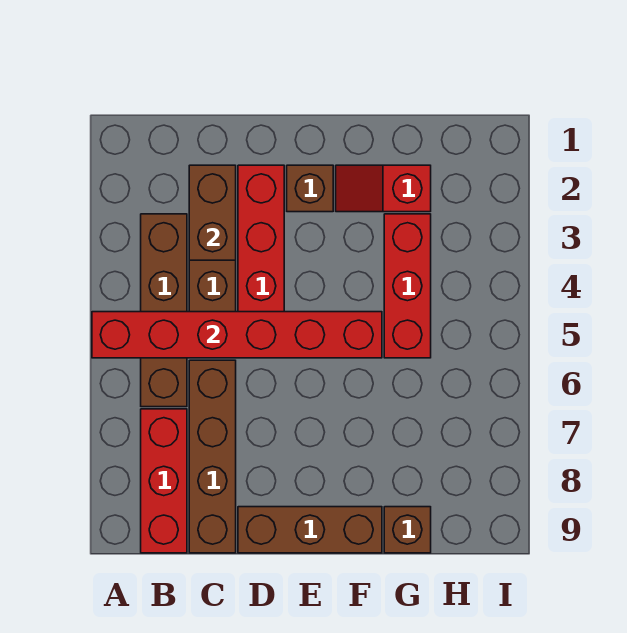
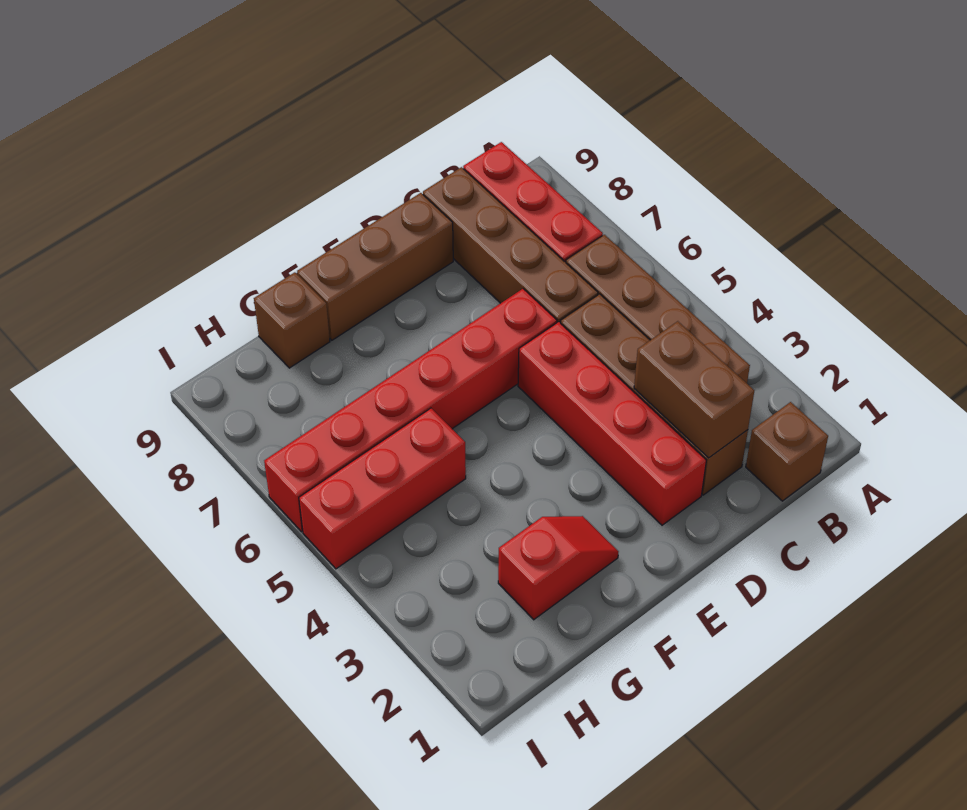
red brick A5:F5 level 2 -> red brick D6:I6 level 1
brown brick E2 level 1 -> brown brick B1 level 1
red brick G3:G5 level 1 -> red brick G5:I5 level 1

